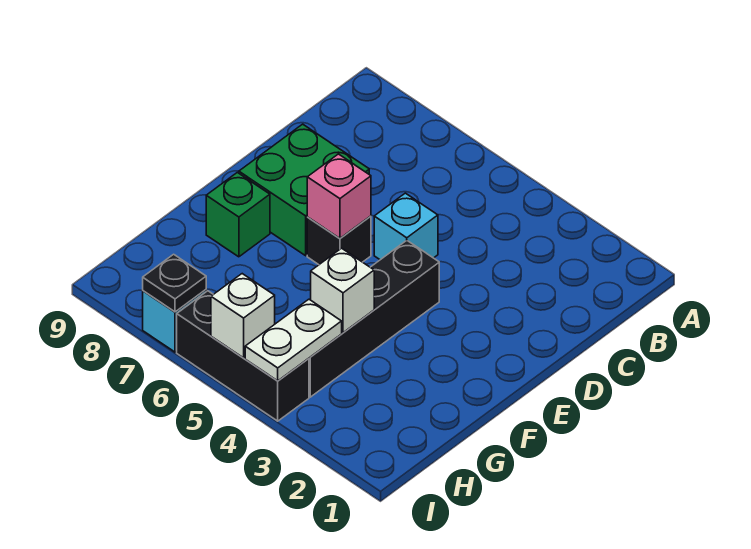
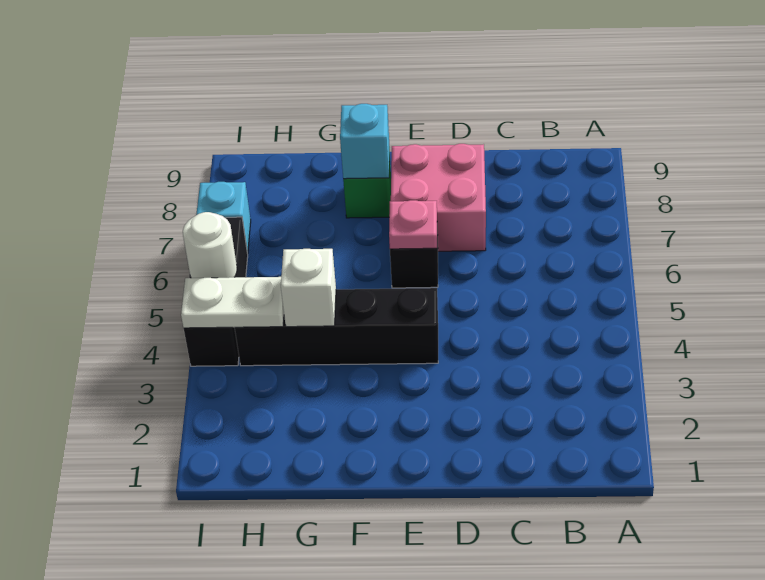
cyan brick D5 level 1 -> cyan brick F8 level 2
green brick D7:E8 level 1 -> pink brick D7:E8 level 1
pink brick E6 level 2 -> pink plate E6 level 2
white brick I5 level 2 -> white round brick I5 level 2
black plate I7 level 2 -> none

